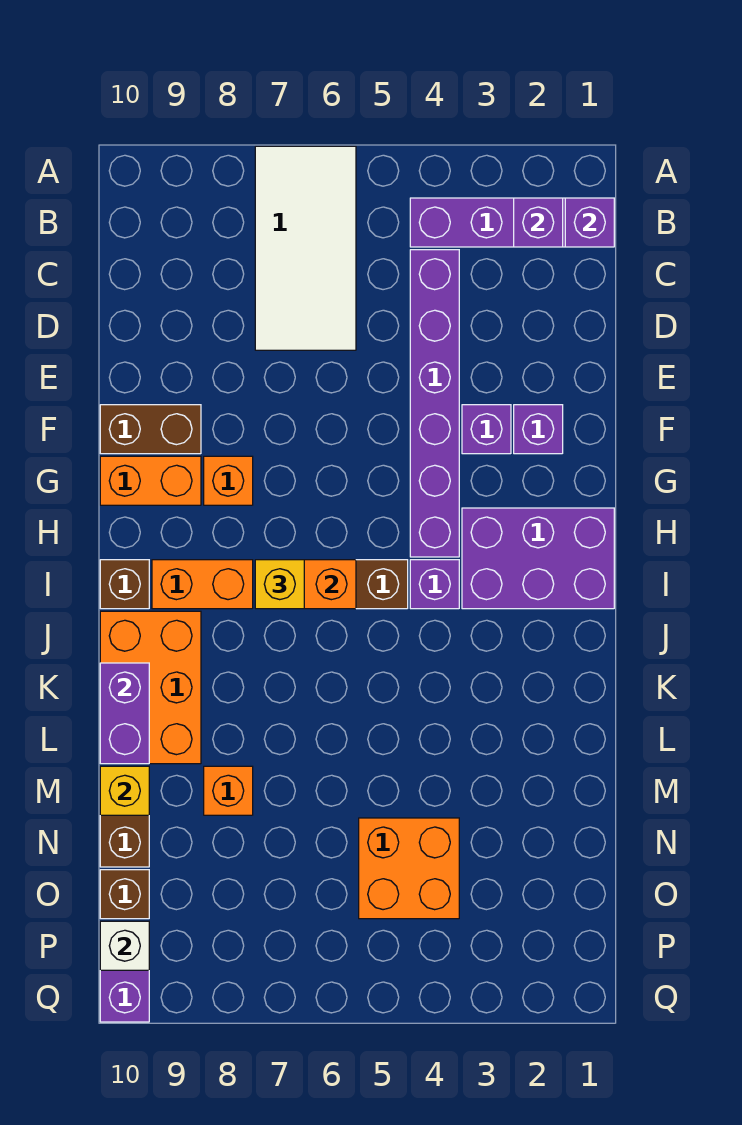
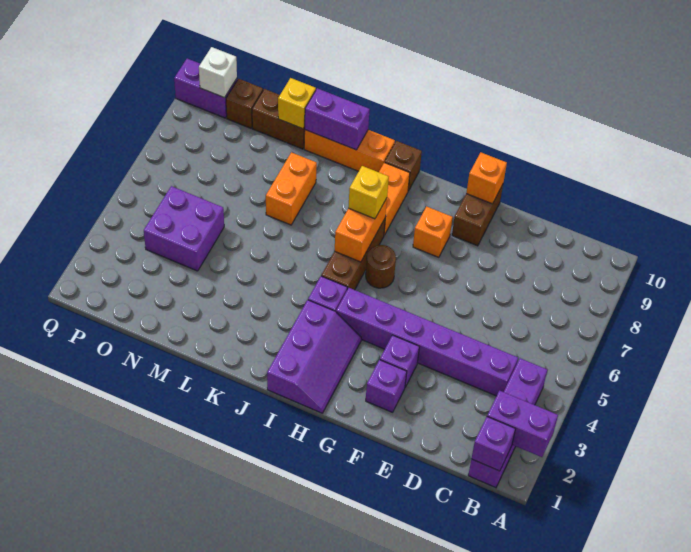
white tile A6:D7 level 1 -> none
purple brick B2 level 2 -> purple brick A2:B2 level 2
orange brick G9:G10 level 1 -> orange brick L7:L8 level 1
purple brick H1:I3 level 1 -> purple slope H1:I3 level 1 top I
none -> brown round brick H6 level 1
orange brick J9:L10 level 1 -> orange brick J10:L10 level 1
orange brick M8 level 1 -> orange brick F10 level 2
orange brick N4:O5 level 1 -> purple brick N4:O5 level 1

